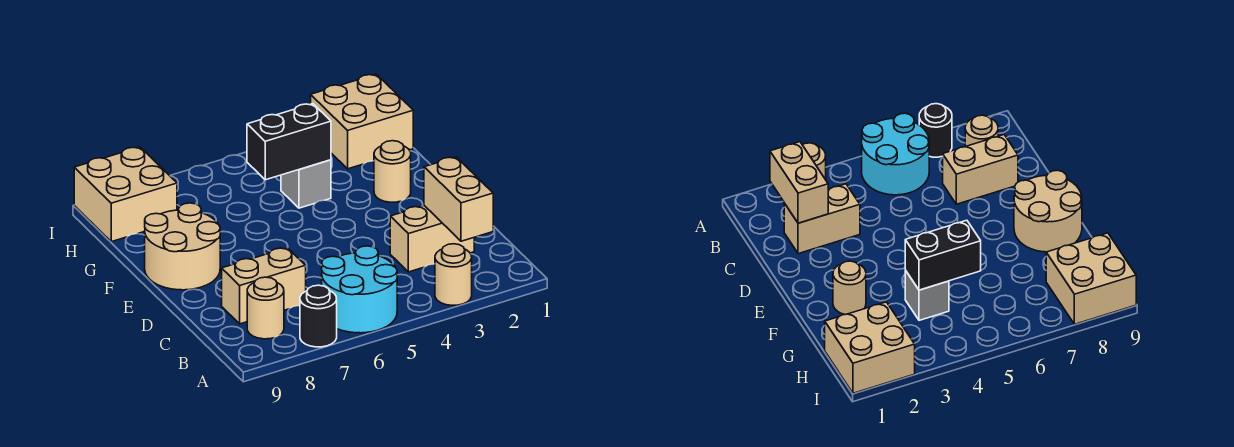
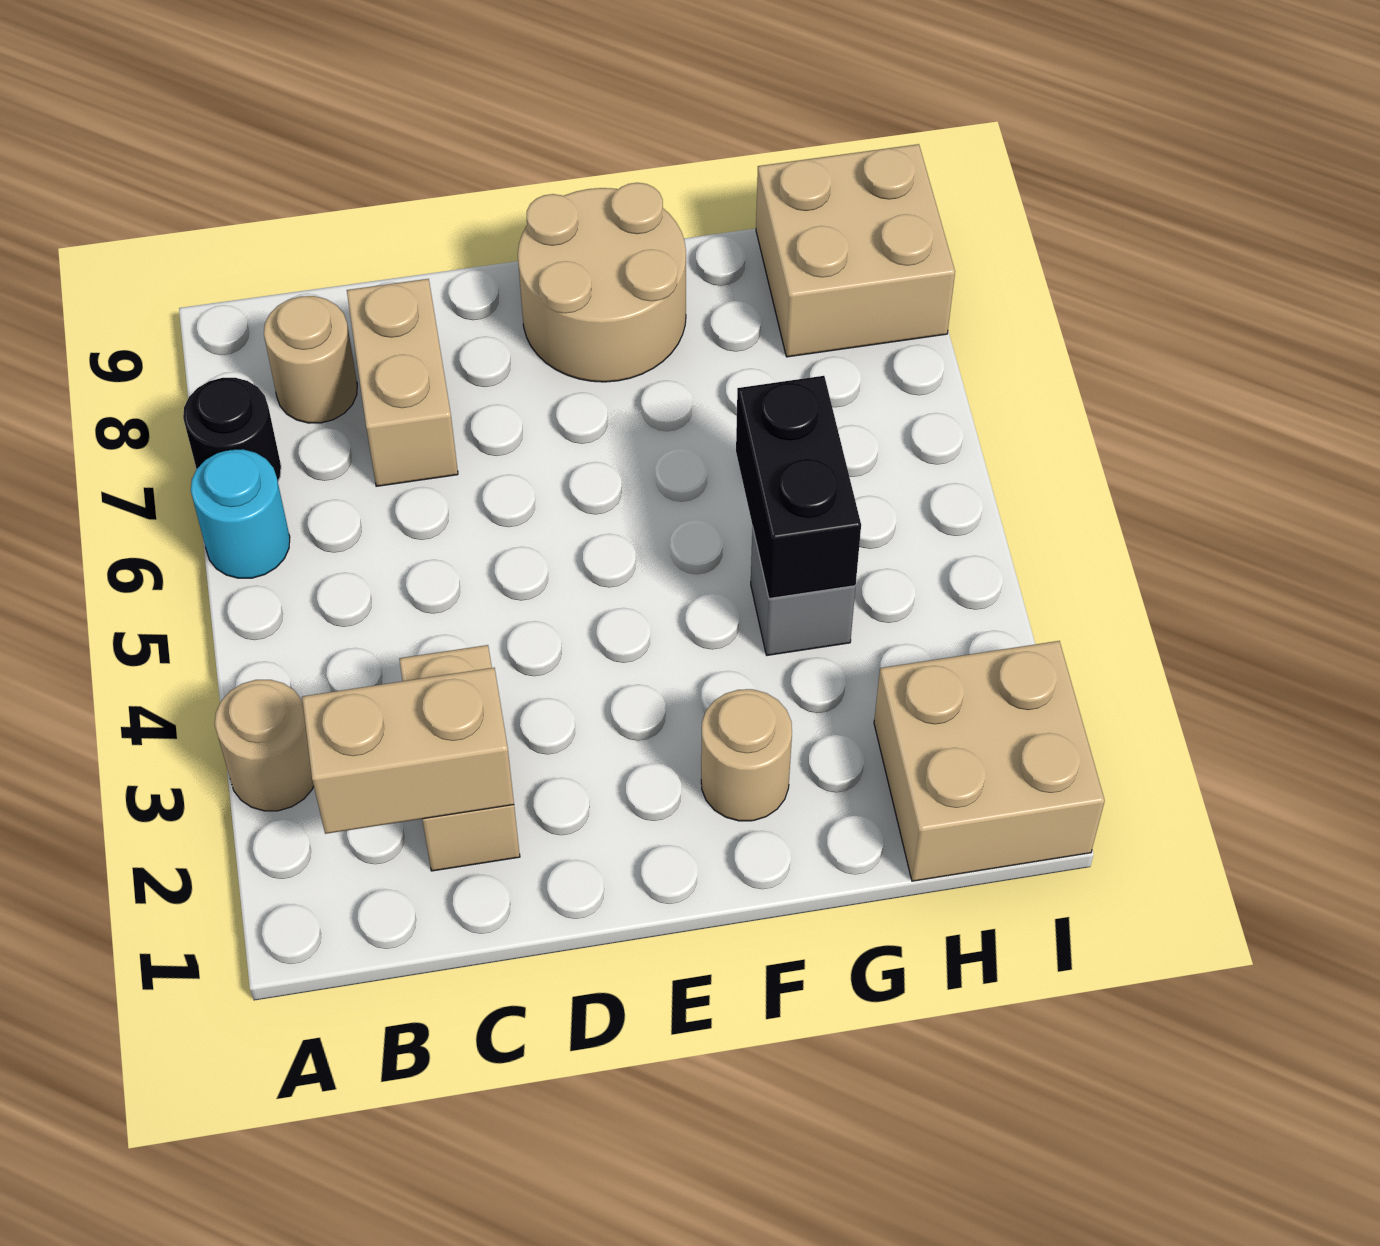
cyan round brick A5:B6 level 1 -> cyan round brick A6 level 1

